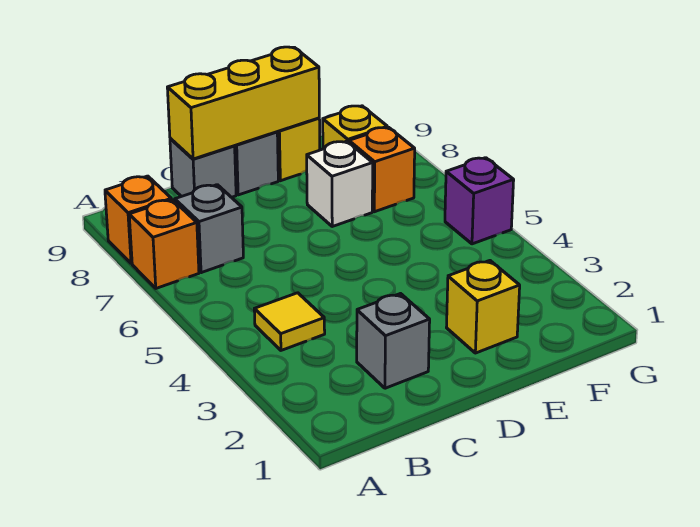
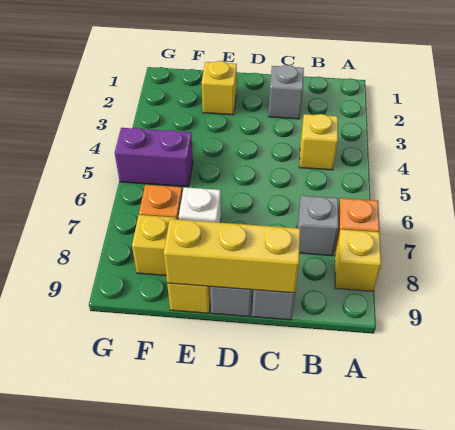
orange brick A8 level 1 -> yellow brick A8 level 1
yellow tile B4 level 1 -> yellow brick B4 level 1
purple brick G5 level 1 -> purple brick F5:G5 level 1

